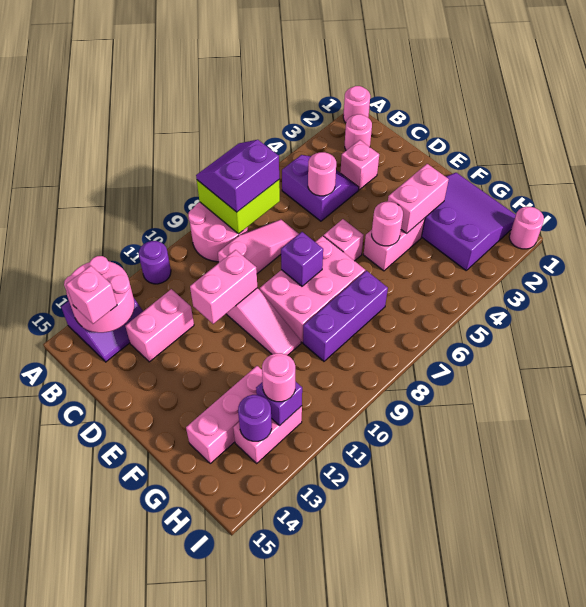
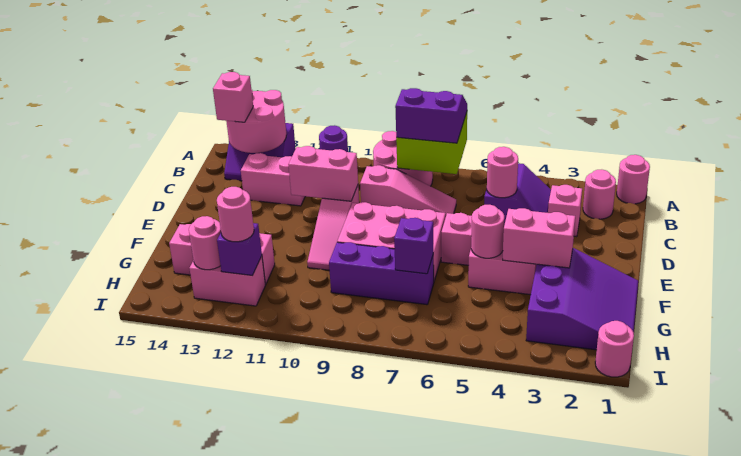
purple brick E8 level 2 -> purple brick G7 level 2
purple round brick H13 level 2 -> pink round brick H13 level 2

